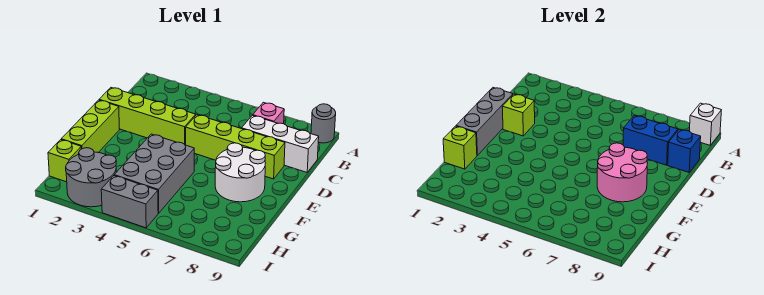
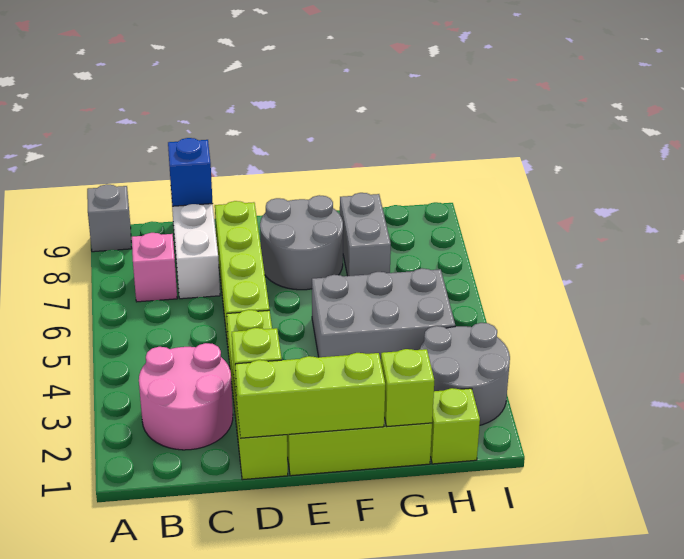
grey round brick A9 level 1 -> grey brick A9 level 1
white brick A9 level 2 -> none
blue brick C7:C8 level 2 -> none
grey brick D1:F1 level 2 -> lime brick D1:F1 level 2
white round brick E7:F8 level 1 -> grey round brick E7:F8 level 1
pink round brick E7:F8 level 2 -> pink round brick B2:C3 level 1
grey brick I4:I5 level 1 -> grey brick G7:G8 level 1

